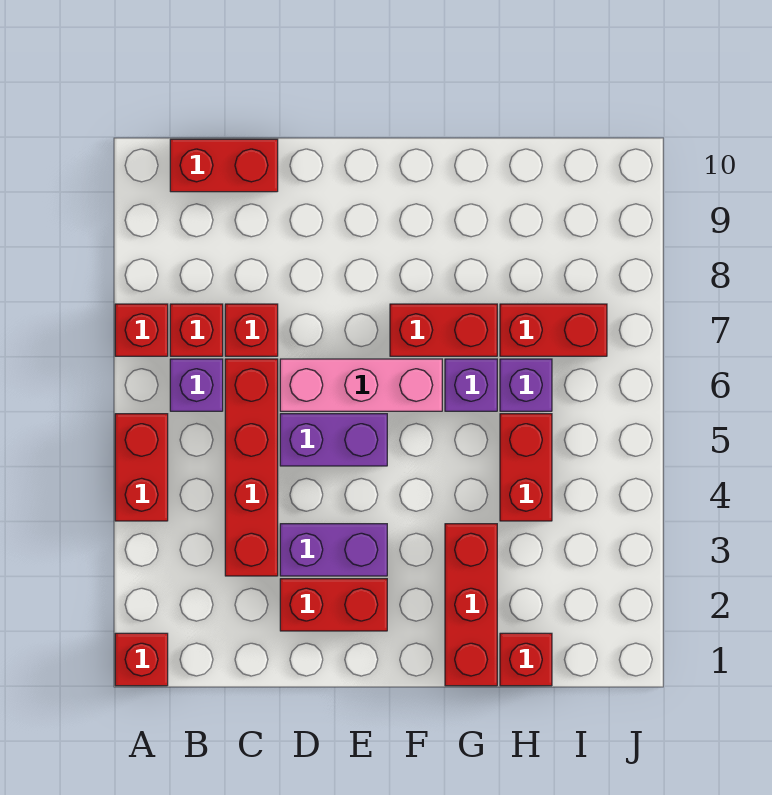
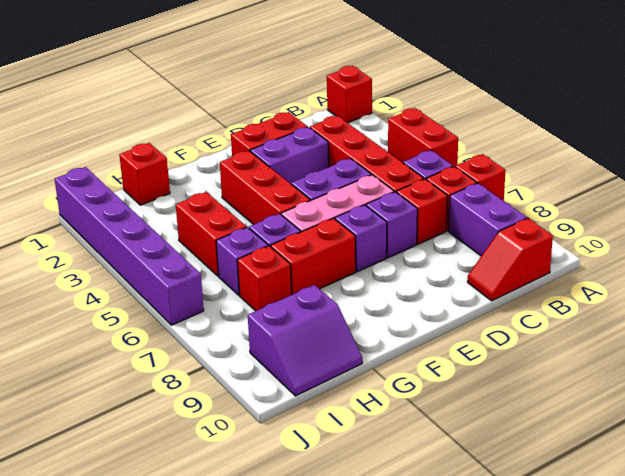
none -> purple brick B8:B9 level 1
red brick B10:C10 level 1 -> red slope B10:C10 level 1 top B
none -> purple brick D7 level 1
none -> purple brick E7 level 1
red brick G1:G3 level 1 -> red brick F3:F5 level 1
red brick H7:I7 level 1 -> red brick H7 level 1
none -> purple slope H9:I10 level 1 top 9
none -> purple brick J1:J6 level 1

